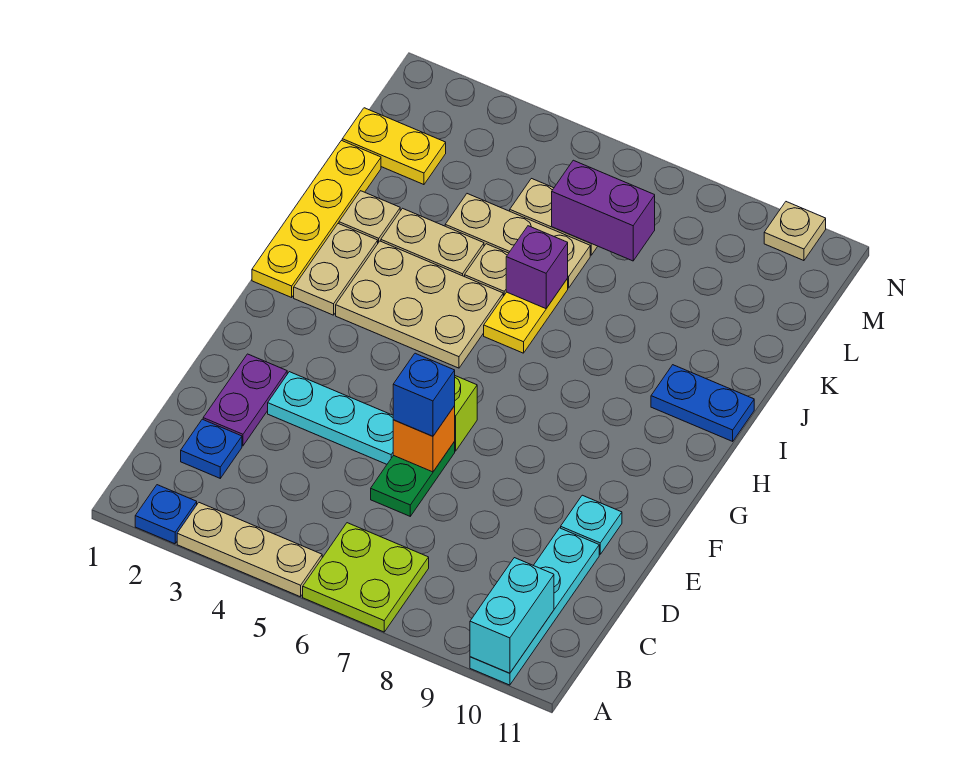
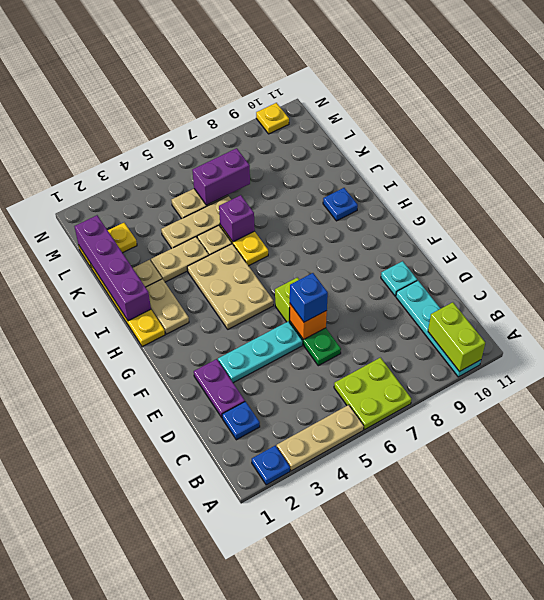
cyan brick A10:B10 level 2 -> lime brick A10:B10 level 2
tan plate H3:I5 level 1 -> tan plate G4:I5 level 1
none -> purple brick I1:L1 level 2
blue plate I10:I11 level 1 -> blue plate I10 level 1
tan plate N10 level 1 -> yellow plate N10 level 1

